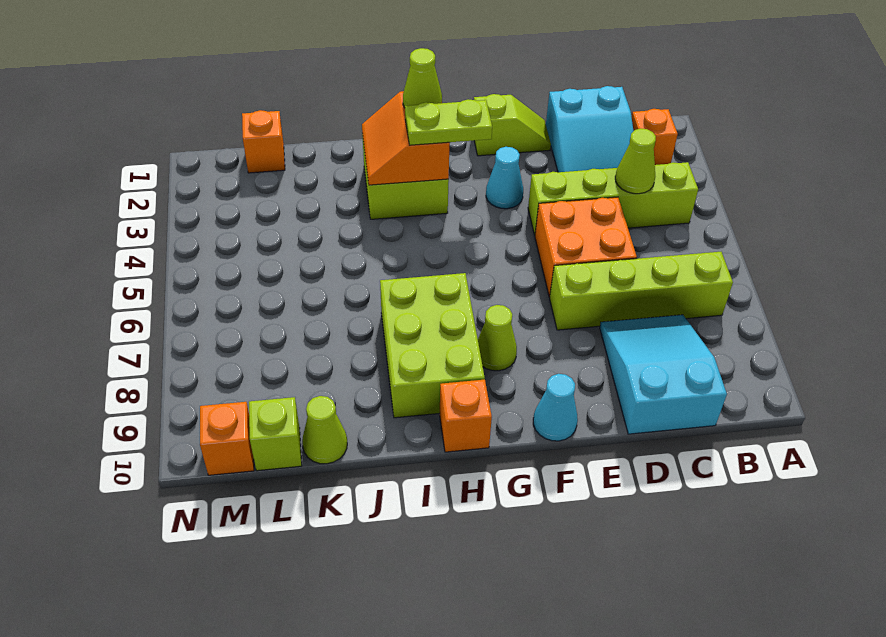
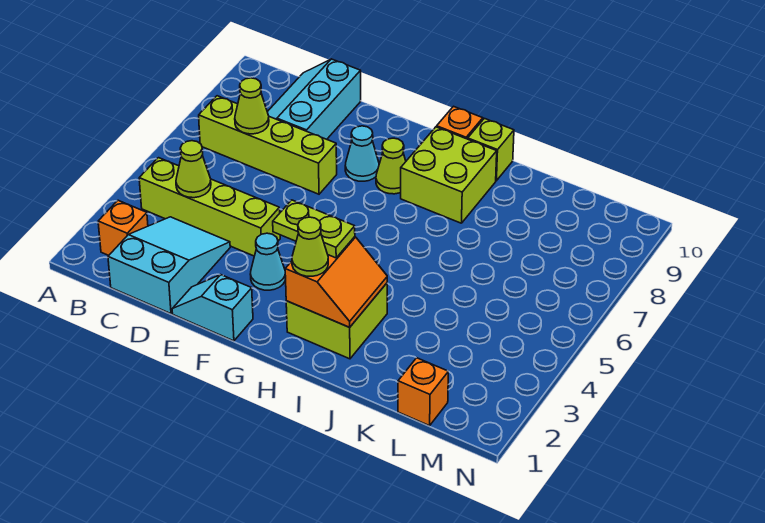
cyan slope C8:D10 level 1 top 10 -> cyan slope C8:D10 level 1 top D
orange brick D5:E6 level 1 -> none
lime slope E1:F1 level 1 top F -> cyan slope E1:F1 level 1 top F
cyan cone F10 level 1 -> cyan cone F8 level 1
lime brick H7:I9 level 1 -> lime brick H8:I9 level 1
lime cone K10 level 1 -> lime cone C7 level 2
lime brick L10 level 1 -> lime brick I10 level 1
orange brick M10 level 1 -> none

